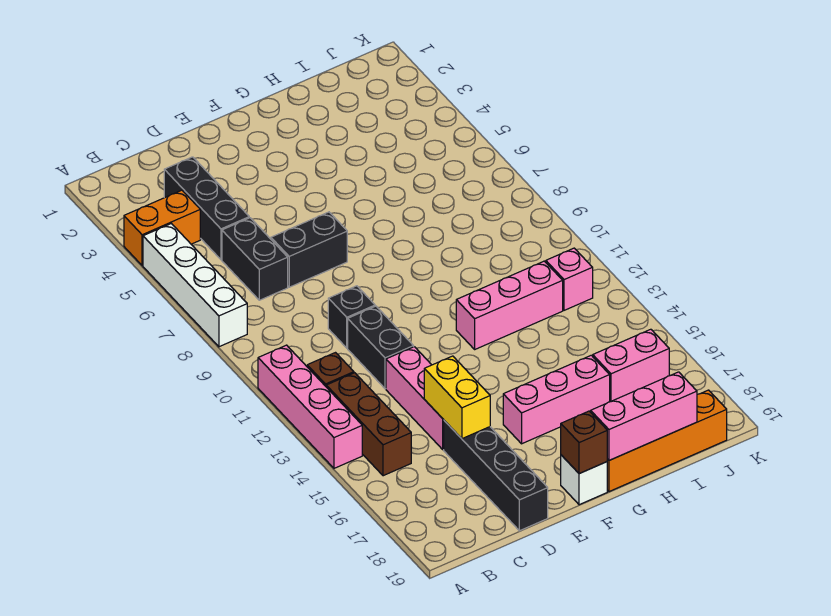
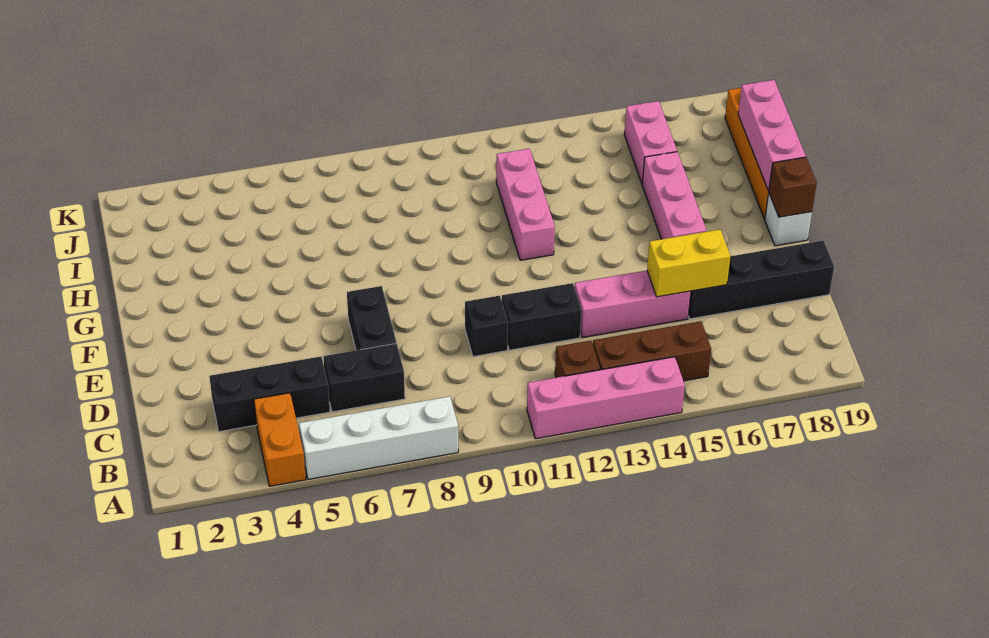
pink brick J12 level 1 -> none

